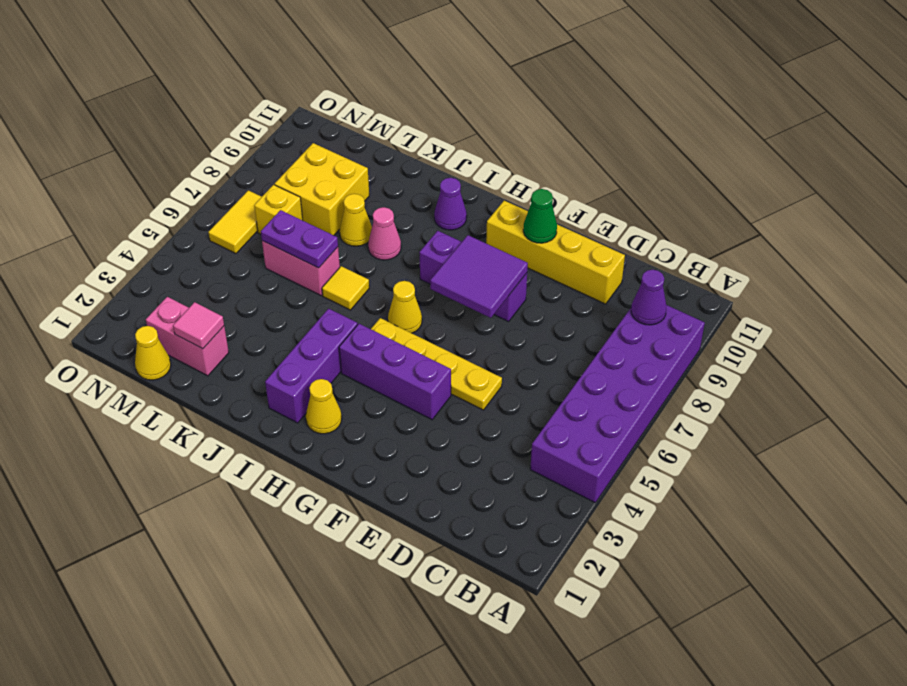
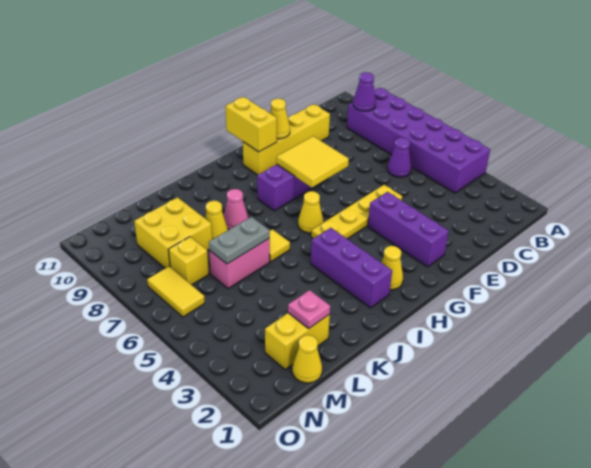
purple brick F4:H4 level 1 -> purple brick F2:F4 level 1
purple tile F7:G8 level 2 -> yellow tile F7:G8 level 2
green cone F10 level 2 -> yellow cone F10 level 2
none -> yellow brick G10:G11 level 2
purple cone I10 level 1 -> purple cone C6 level 1
purple plate K6:L6 level 2 -> grey plate K6:L6 level 2
pink brick L2:M2 level 1 -> yellow brick L2:M2 level 1
pink tile L2 level 2 -> pink plate L2 level 2

